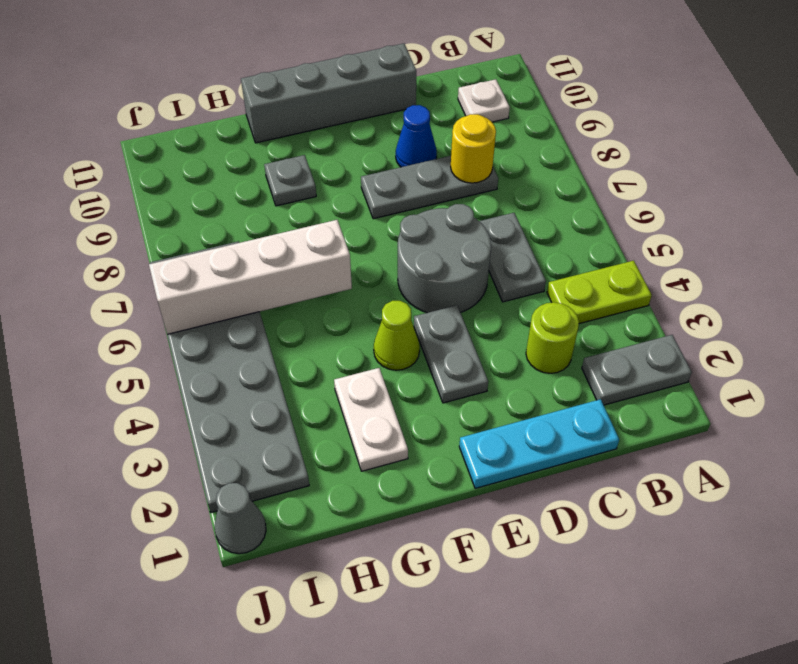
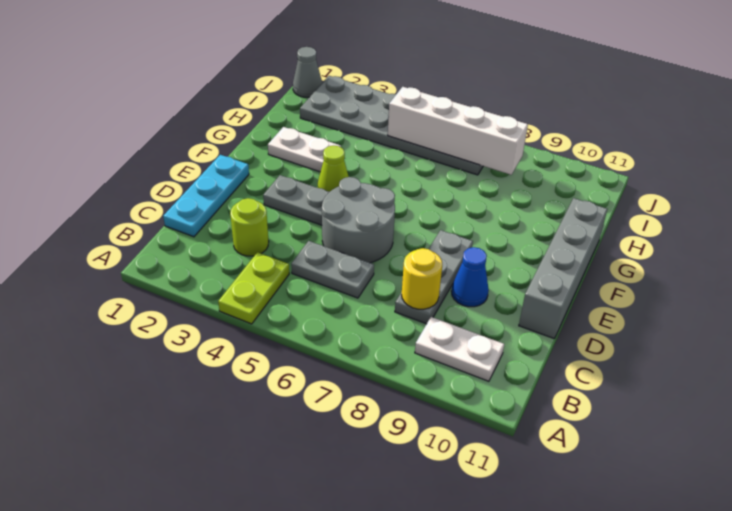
grey plate A2:B2 level 1 -> none
white plate B10 level 1 -> white plate B9:B10 level 1
white brick G6:J6 level 2 -> white brick I5:I8 level 2
grey plate G9 level 1 -> none

